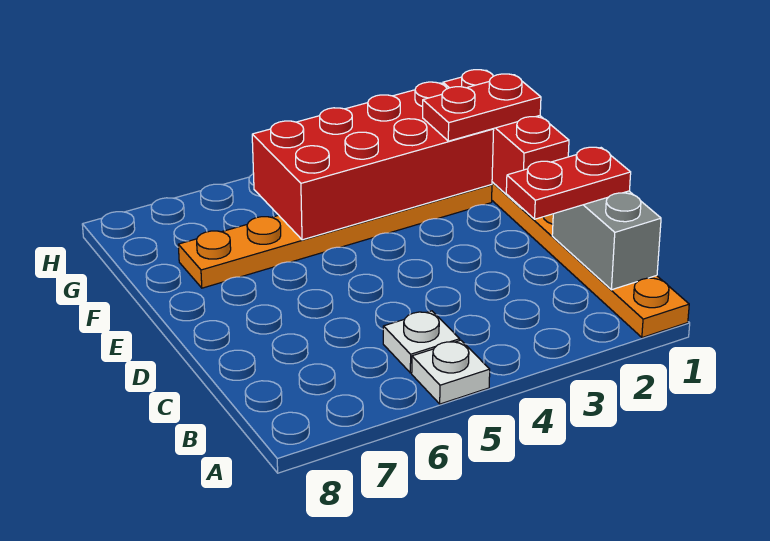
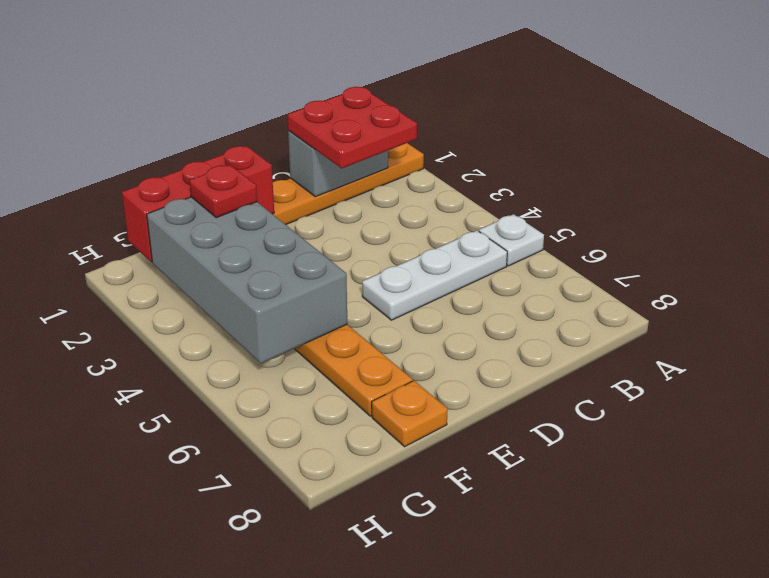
white plate B5 level 1 -> white plate B5:D5 level 1
red plate C1:C2 level 3 -> red plate B1:C2 level 3
red plate F1:F2 level 3 -> red plate F2 level 3
red brick F2:G5 level 2 -> grey brick F2:G5 level 2
none -> orange plate F8 level 1

